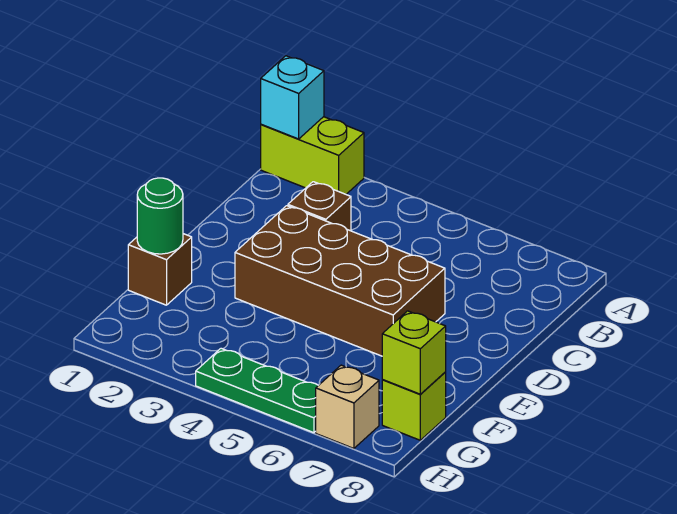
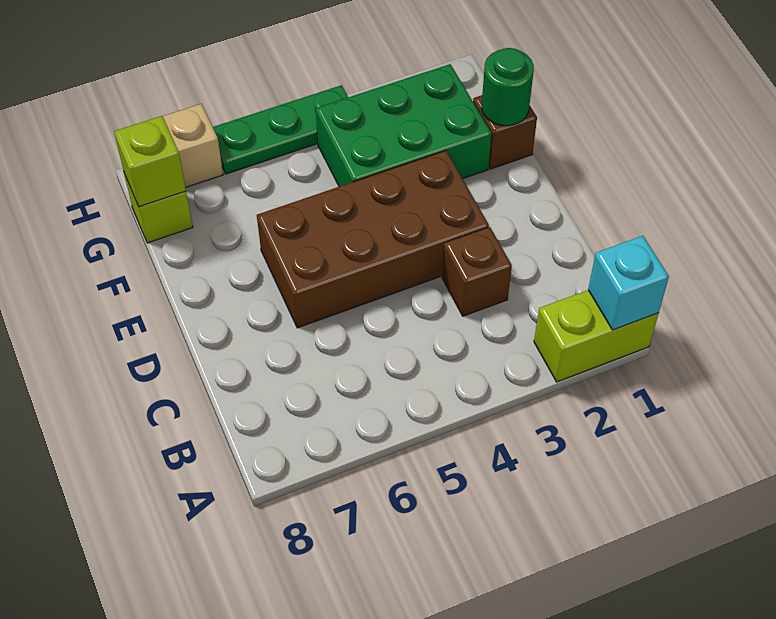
none -> green brick F2:G4 level 1

